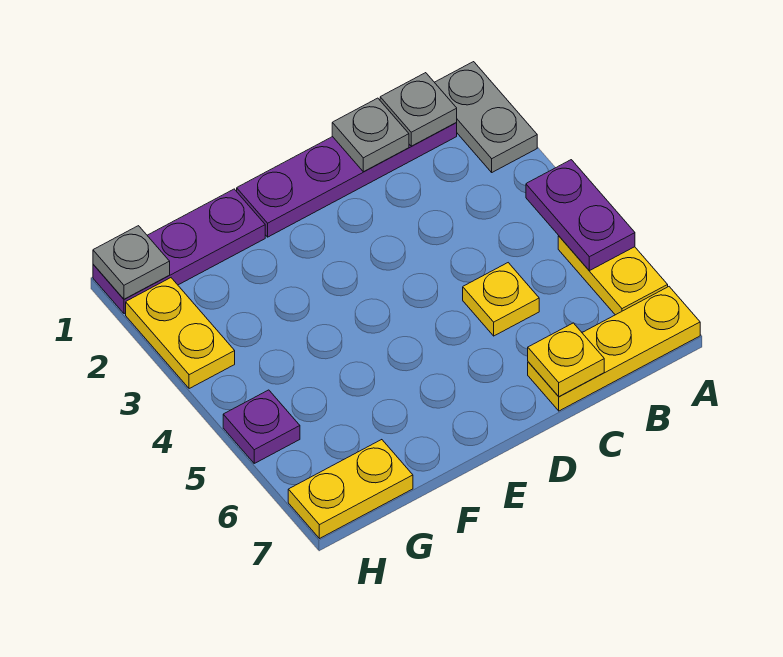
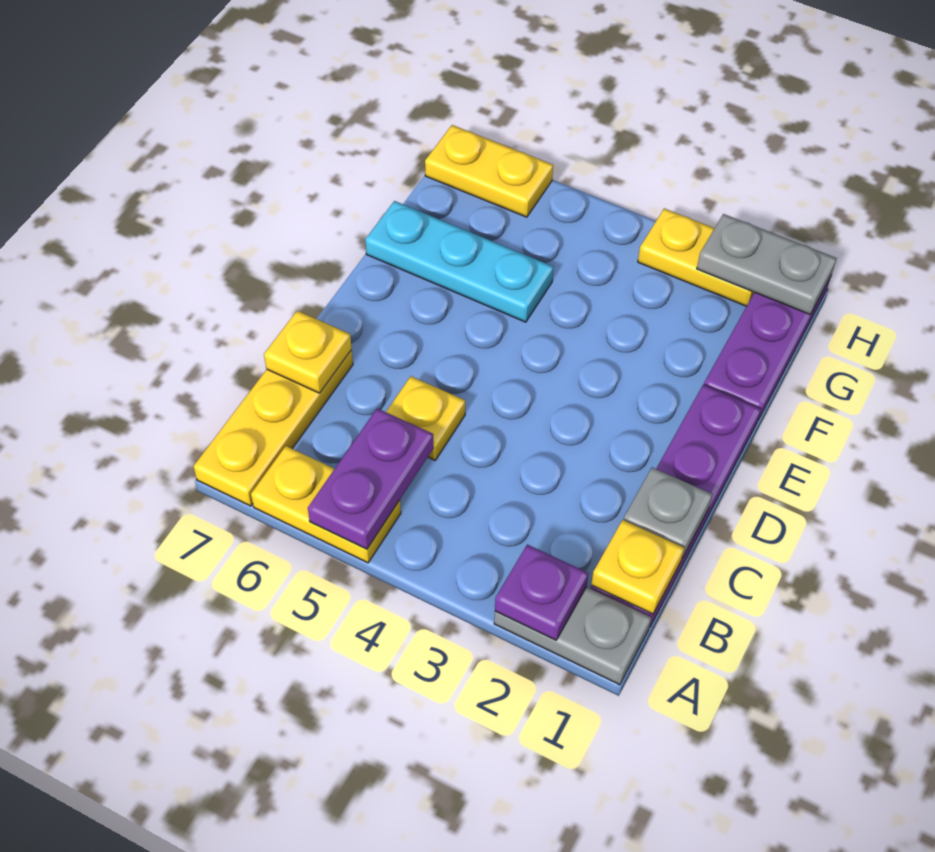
purple plate A4:A5 level 2 -> purple plate A5:B5 level 2
grey plate B1 level 2 -> yellow plate B1 level 2
none -> cyan plate F5:F7 level 1
yellow plate G7:H7 level 1 -> yellow plate H6:H7 level 1
grey plate H1 level 2 -> grey plate H1:H2 level 2
purple plate H5 level 1 -> purple plate A2 level 2

